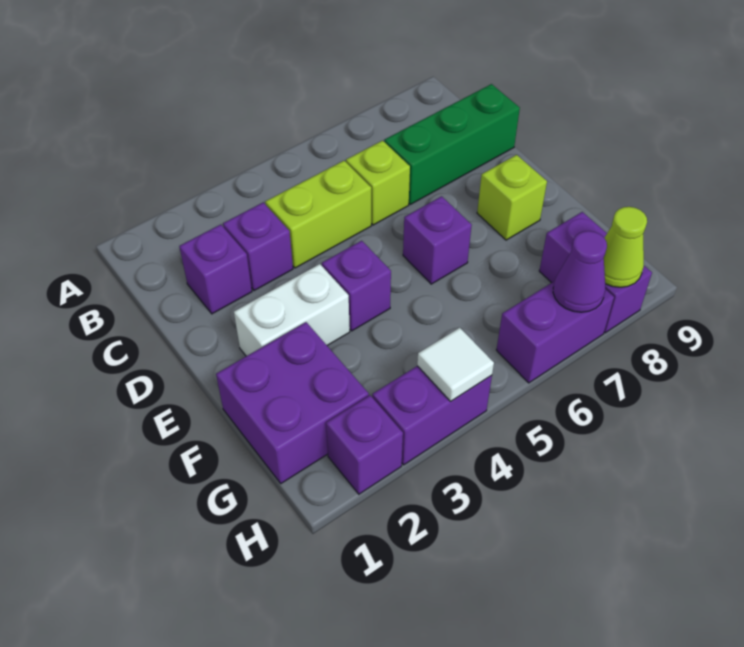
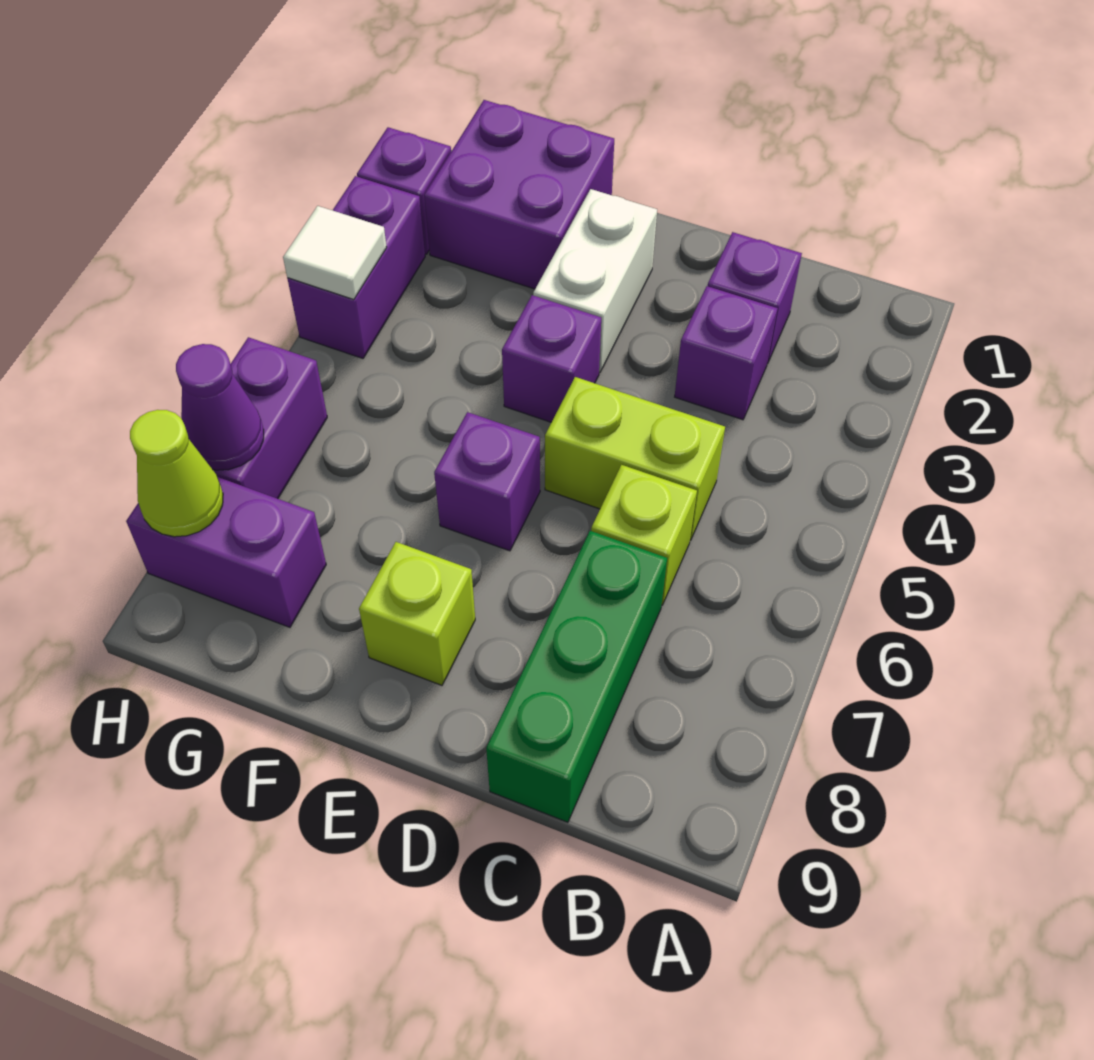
lime brick C4:C5 level 1 -> lime brick C5:D5 level 1

